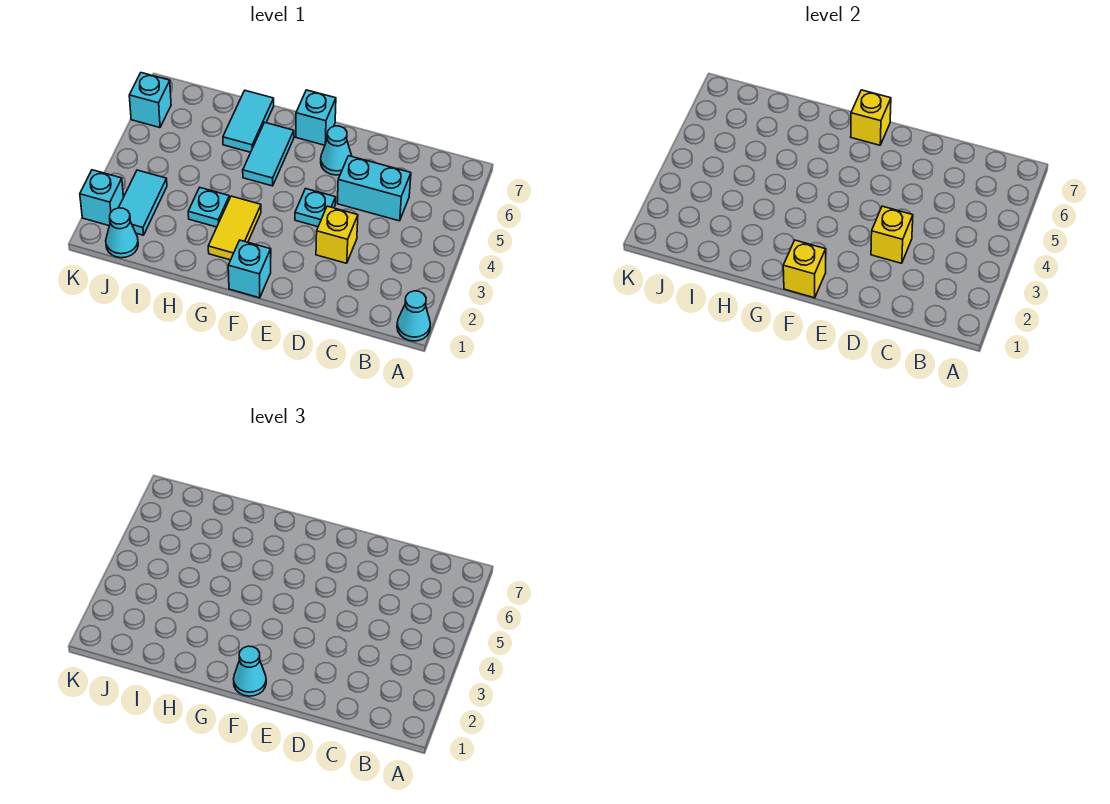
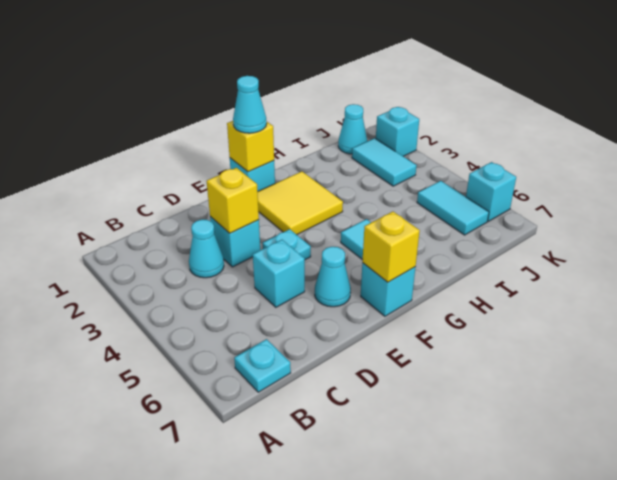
cyan cone A1 level 1 -> cyan cone C3 level 1
cyan brick C5:D5 level 1 -> cyan brick D5 level 1
yellow brick D3 level 1 -> cyan brick D3 level 1
yellow tile G2:G3 level 1 -> yellow tile F2:G3 level 1
cyan plate H3 level 1 -> cyan plate B7 level 1
cyan tile H6:H7 level 1 -> cyan tile J5:J6 level 1

